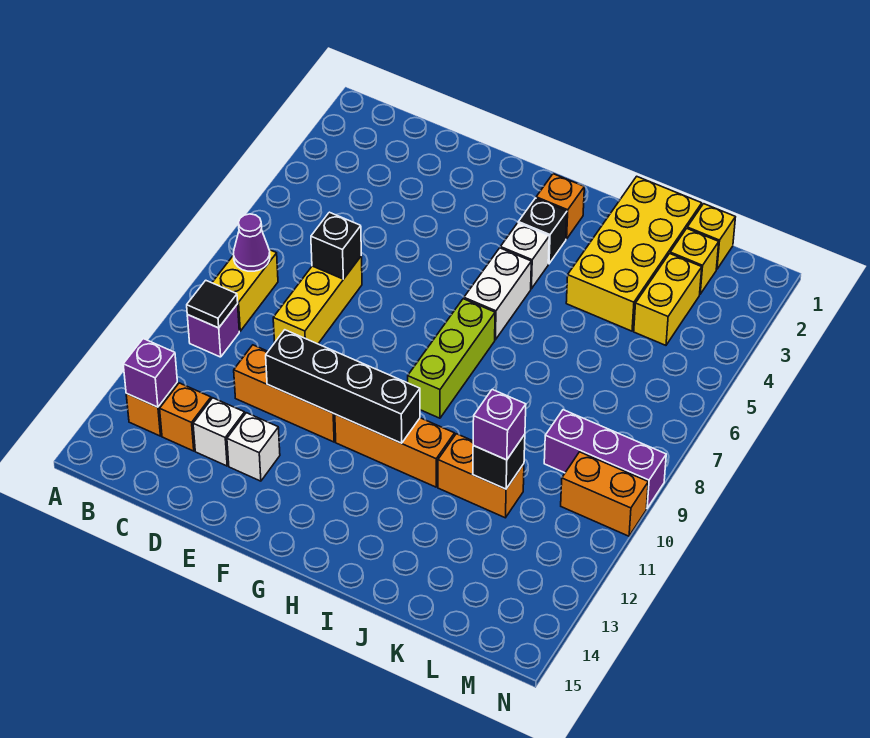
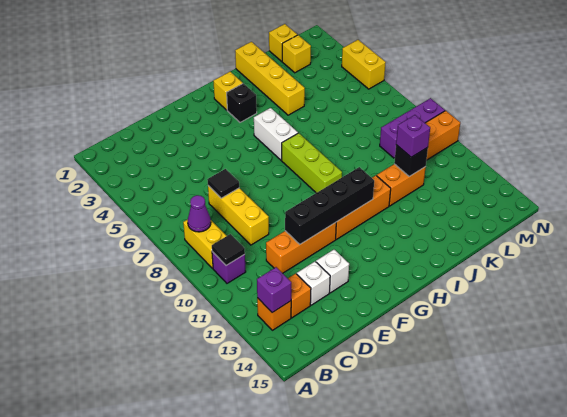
black brick D7 level 2 -> black tile D7 level 2
orange brick H2 level 1 -> yellow brick H2 level 1
white brick H4 level 1 -> none
yellow brick J1:K4 level 1 -> yellow brick J1:J4 level 1
yellow brick L3:L4 level 1 -> yellow brick N4:N5 level 1

